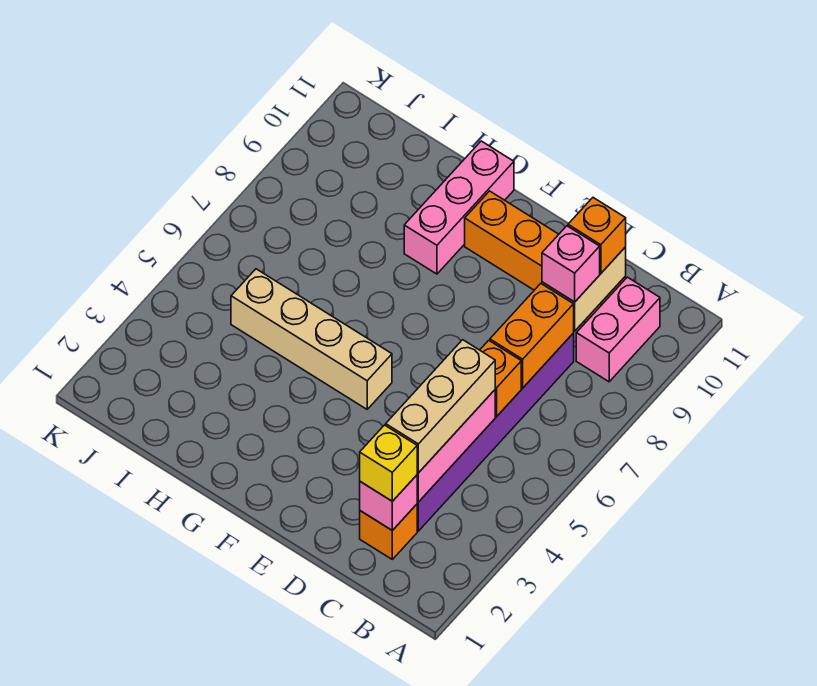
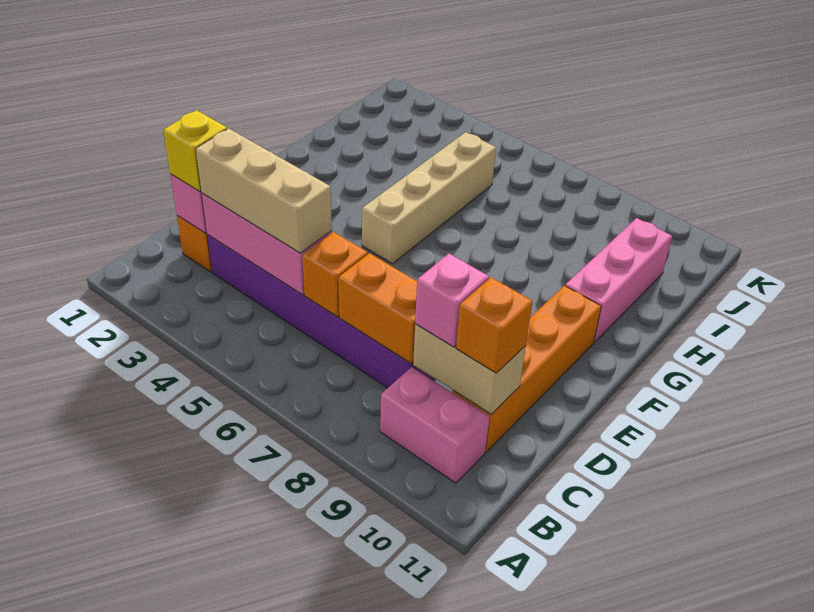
pink brick G9:G11 level 1 -> pink brick G10:I10 level 1

